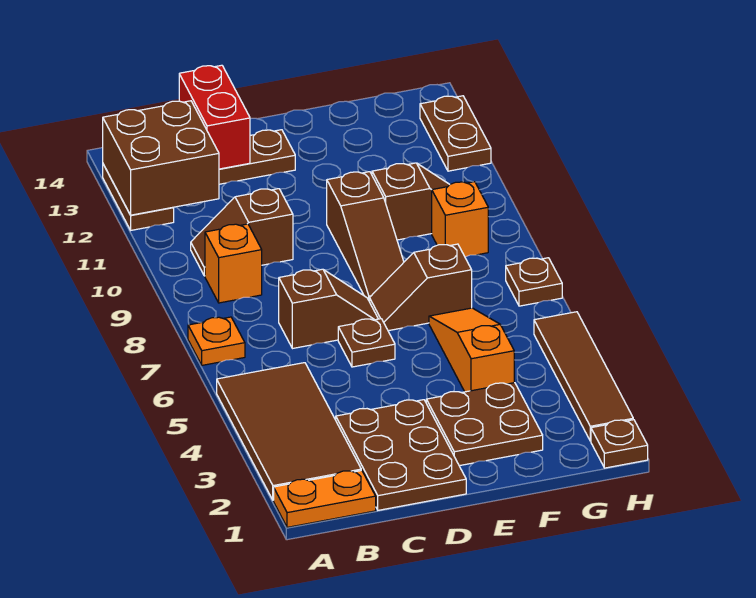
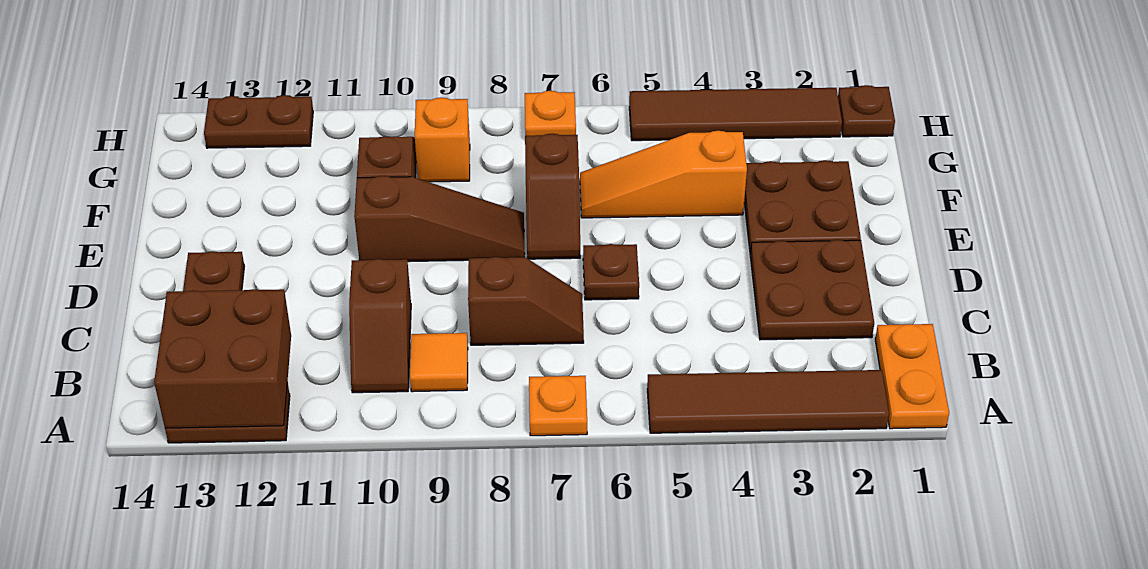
brown tile A2:B5 level 1 -> brown tile A2:A5 level 1
orange brick B9 level 1 -> orange tile B9 level 1
brown plate C1:D3 level 1 -> brown plate C2:D3 level 1
brown slope C7:D7 level 1 top C -> brown slope C7:C8 level 1 top 8
red brick C13:C14 level 2 -> none
brown plate H7 level 1 -> orange plate H7 level 1

